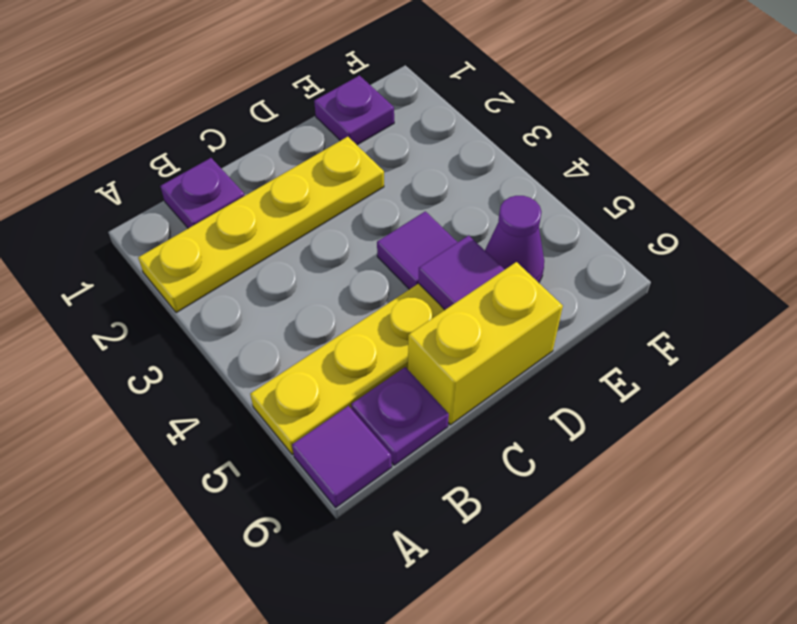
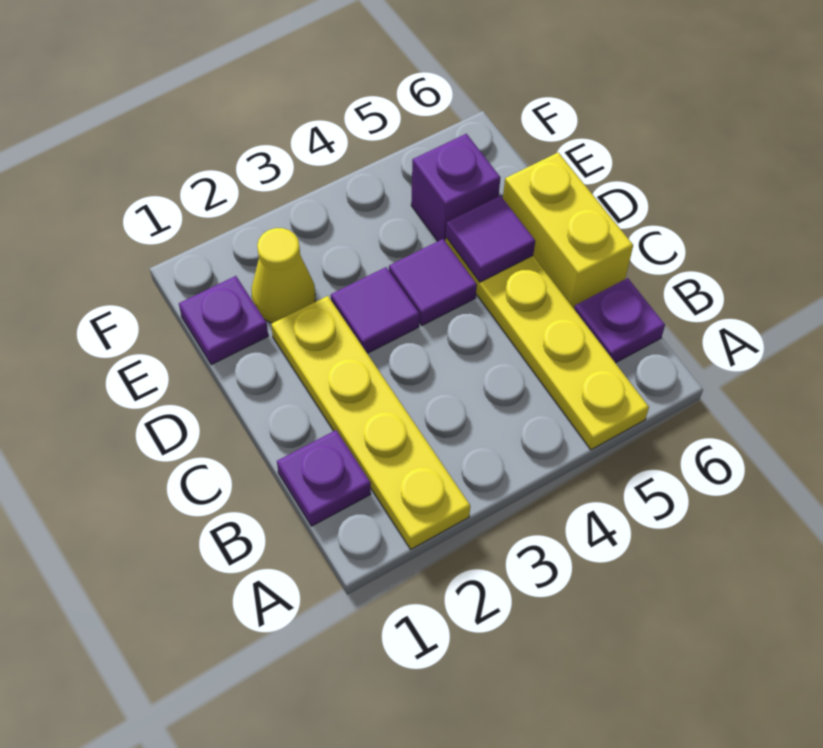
purple tile A6 level 1 -> purple tile D3 level 1
none -> yellow cone E2 level 1
purple cone E5 level 1 -> purple brick E5 level 1

